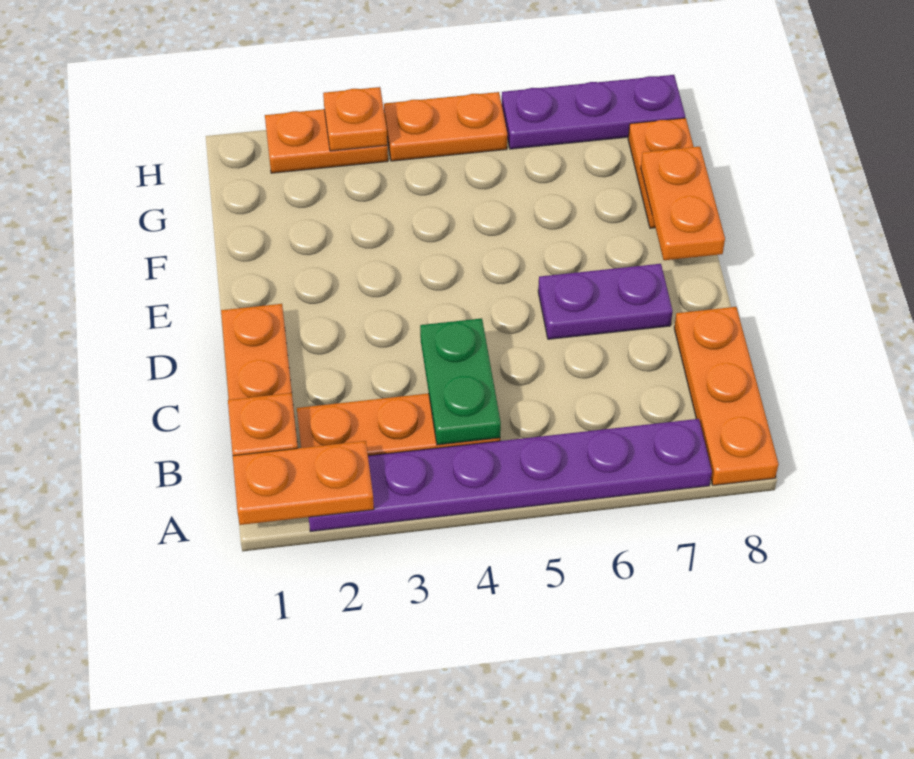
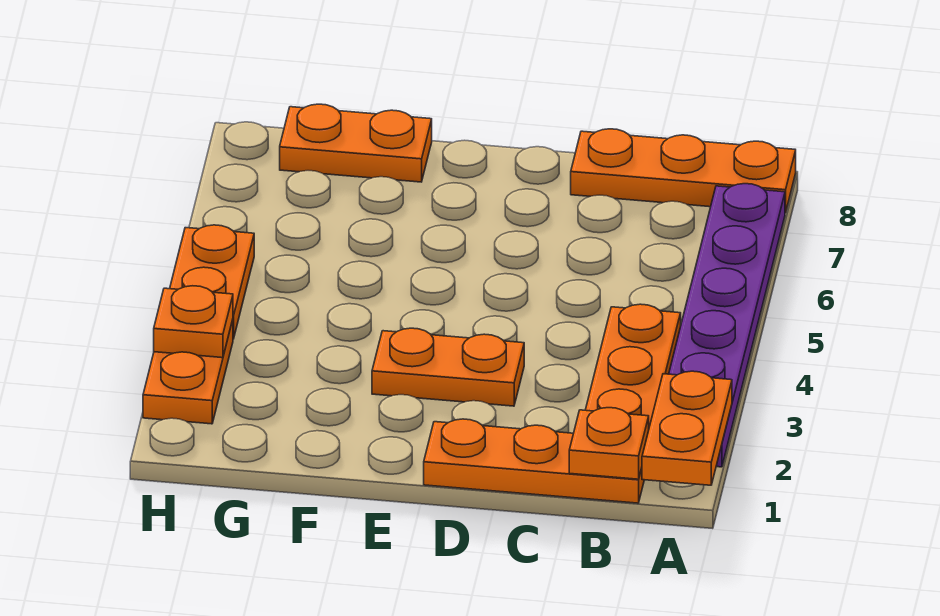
green plate B4:C4 level 2 -> none
purple plate D6:D7 level 1 -> none
orange plate E8:F8 level 2 -> orange plate D3:E3 level 1
purple plate H6:H8 level 1 -> none

